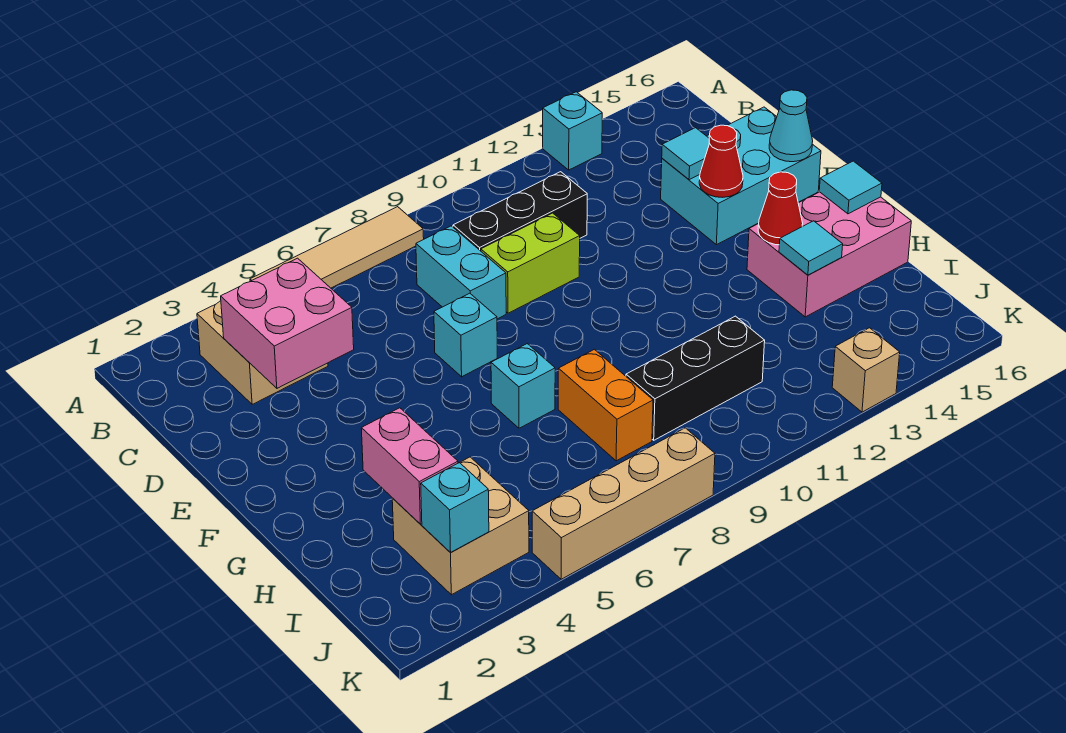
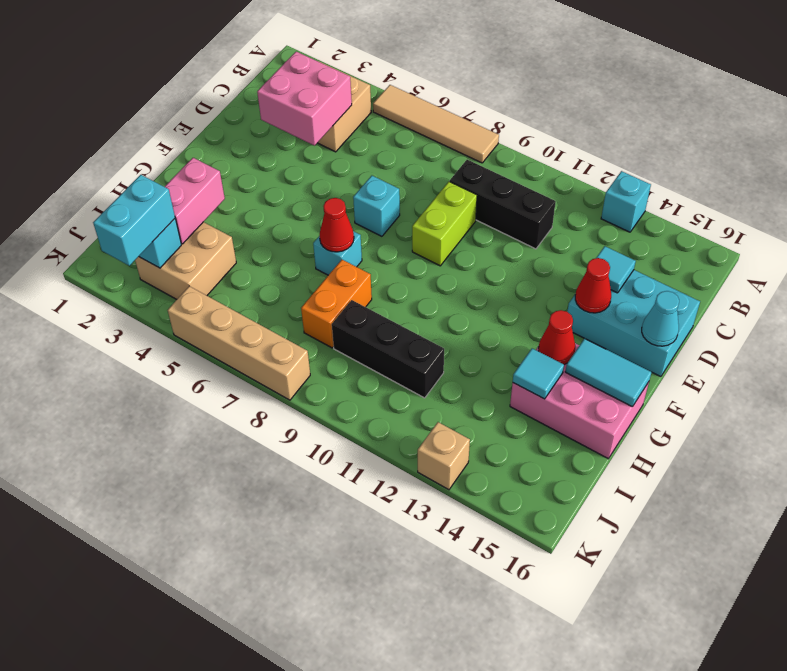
cyan brick C8:D8 level 1 -> cyan brick J3:K3 level 3
lime brick D9:D10 level 1 -> lime brick D9:E9 level 1
none -> red cone G7 level 2
cyan tile G16 level 2 -> cyan tile G15:G16 level 2

